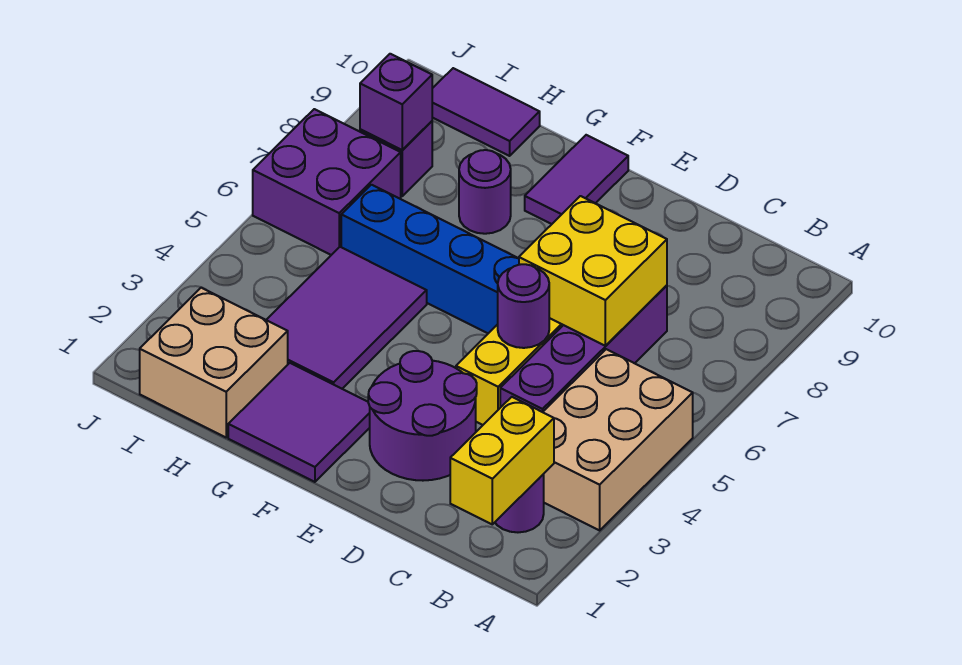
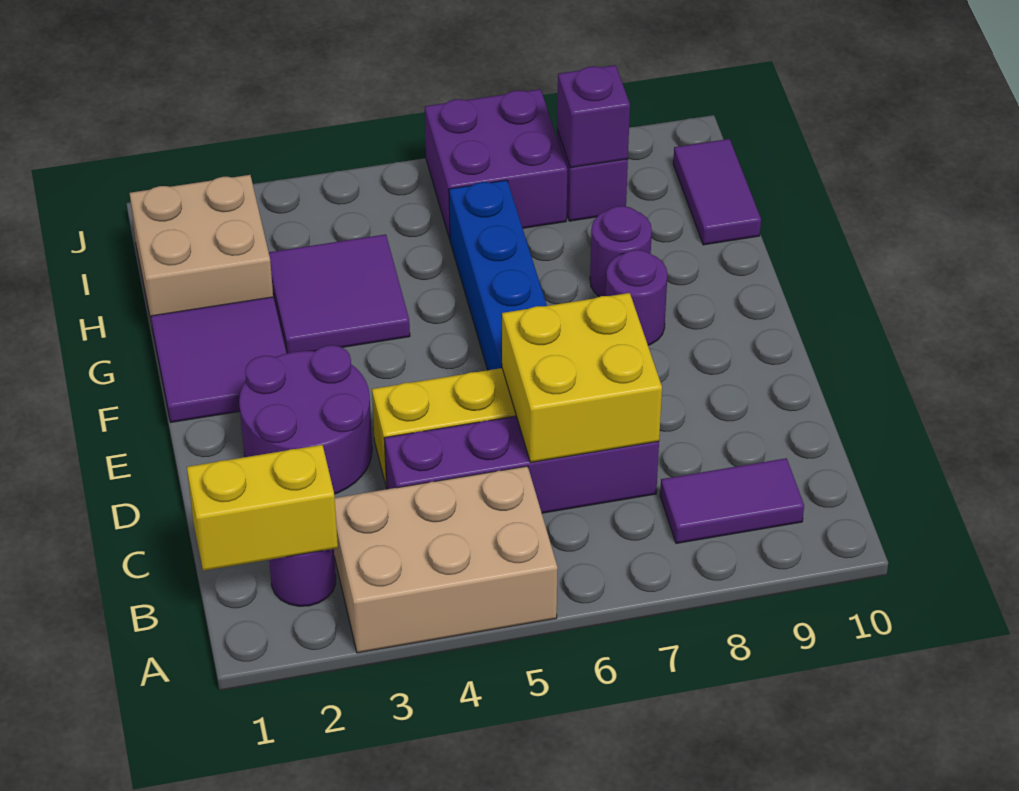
purple round brick D5 level 2 -> purple round brick F8 level 1
purple tile F9:F10 level 1 -> purple tile B8:B9 level 1
purple tile G3:H5 level 1 -> purple tile G3:H4 level 1

